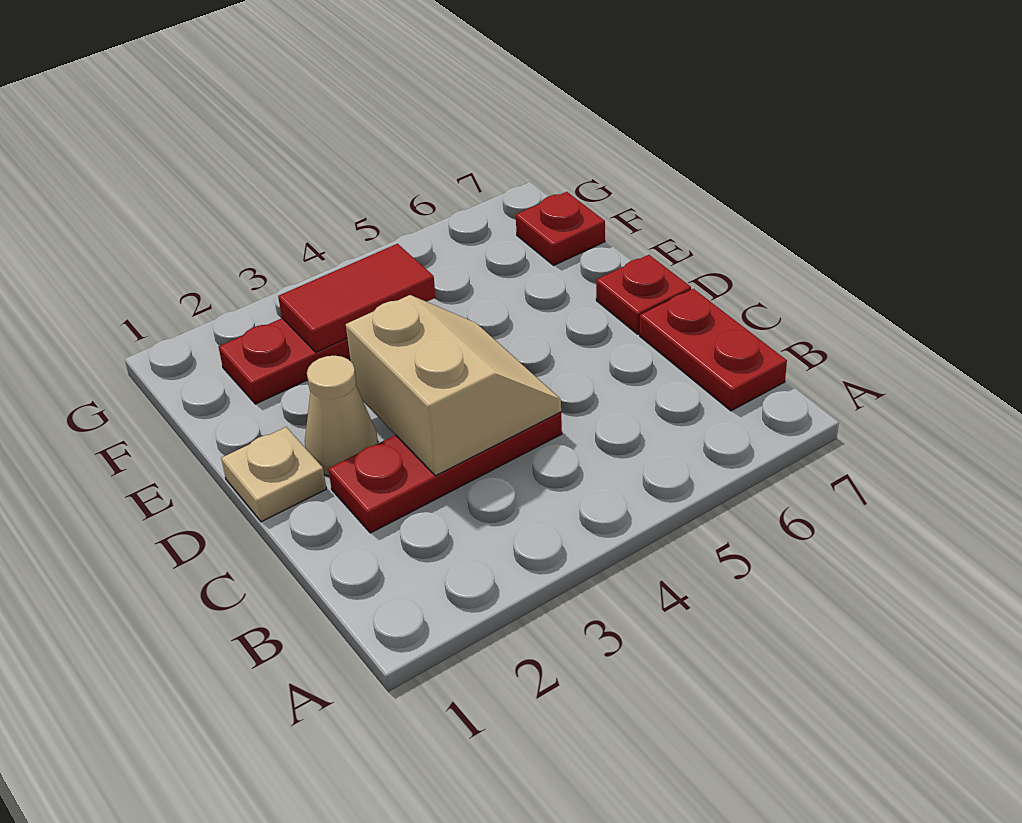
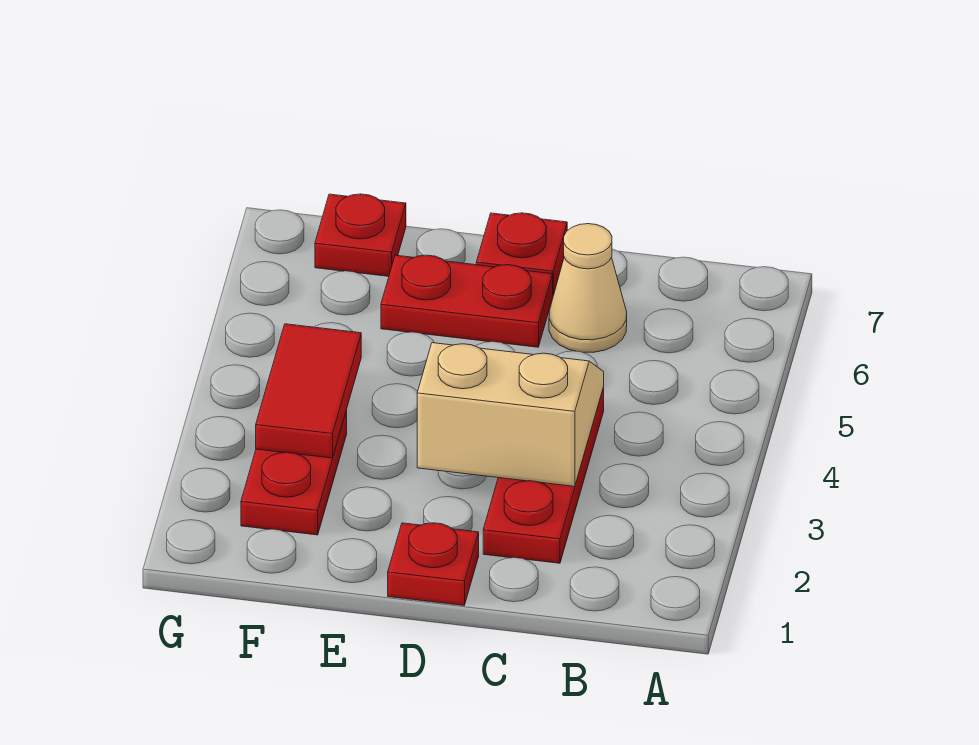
red plate B7:C7 level 1 -> red plate D6:E6 level 1
tan plate D1 level 1 -> red plate D1 level 1
tan cone D2 level 1 -> tan cone C6 level 1

